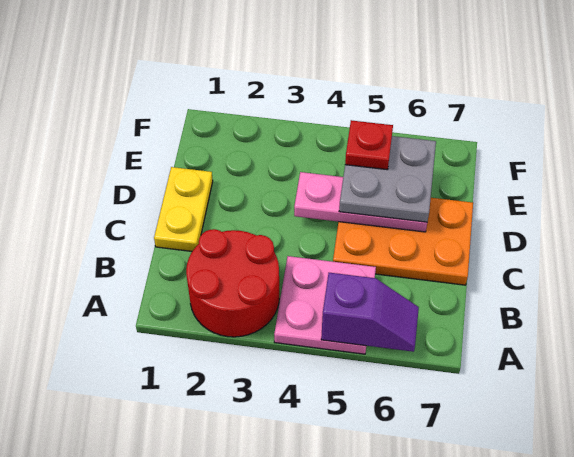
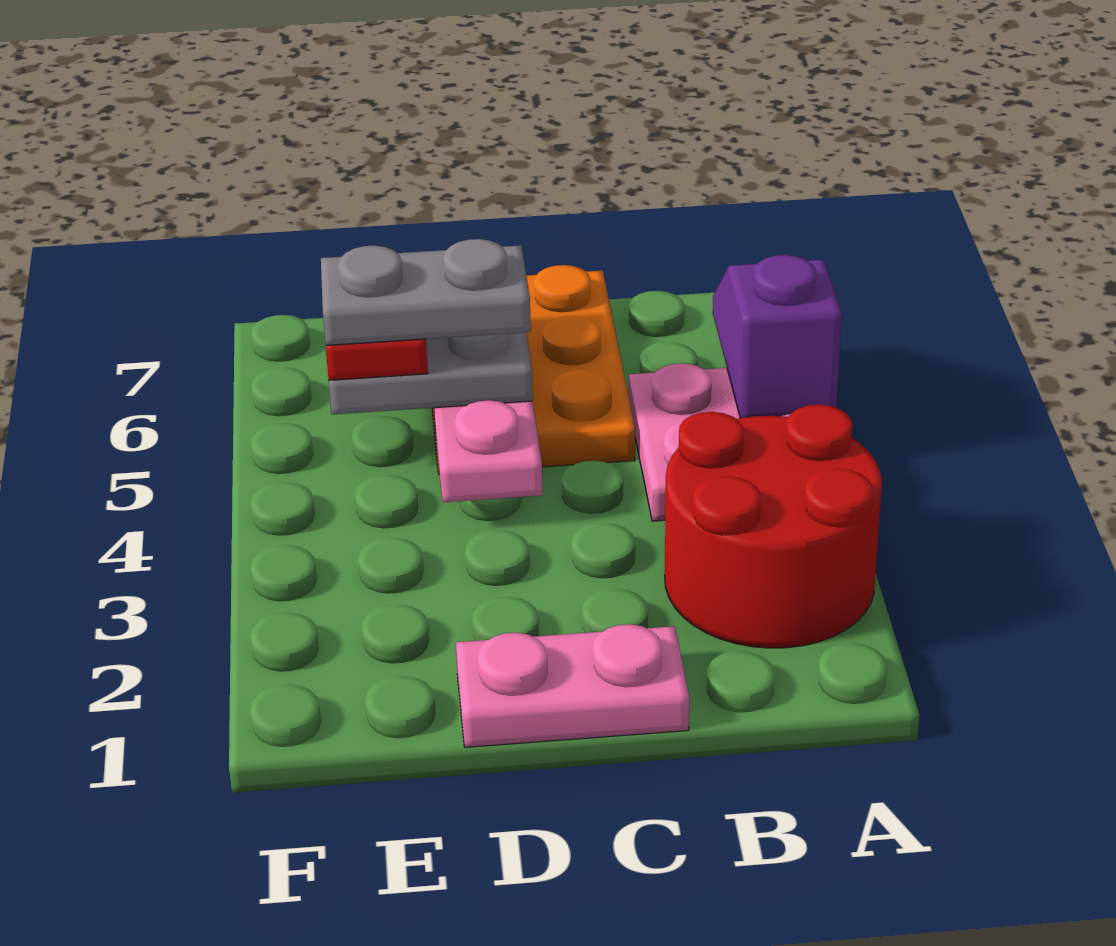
yellow plate C1:D1 level 1 -> pink plate C1:D1 level 1
none -> grey plate D5:E5 level 5

